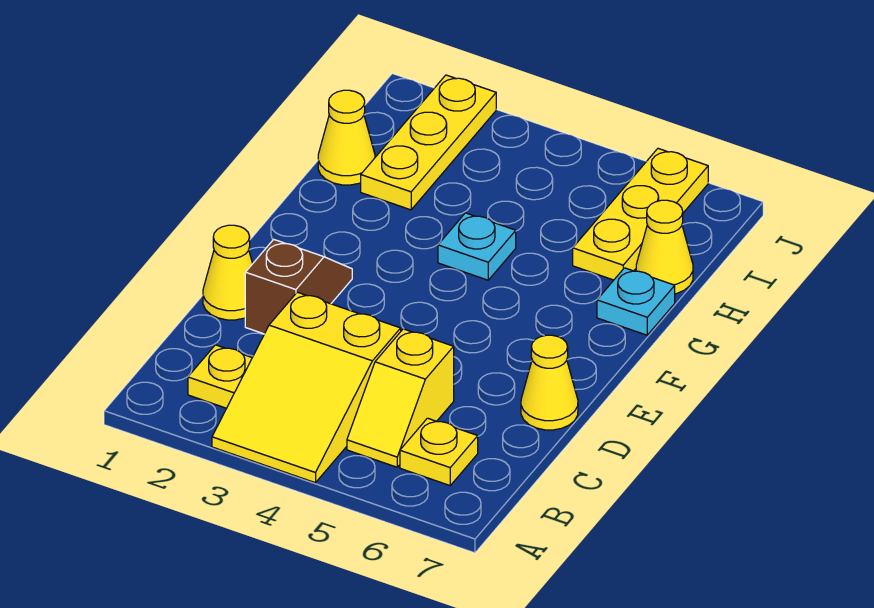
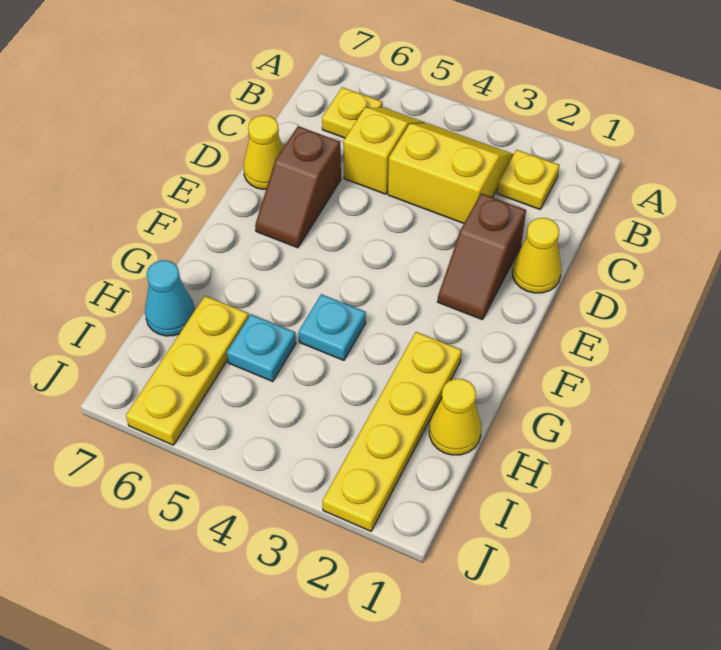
yellow slope A3:C4 level 1 top C -> yellow slope B3:C4 level 1 top C
none -> brown slope D6:E6 level 1 top D
cyan plate G7 level 1 -> cyan plate H5 level 1
yellow plate H2:J2 level 1 -> yellow plate G2:J2 level 1
yellow cone H7 level 1 -> cyan cone H7 level 1

